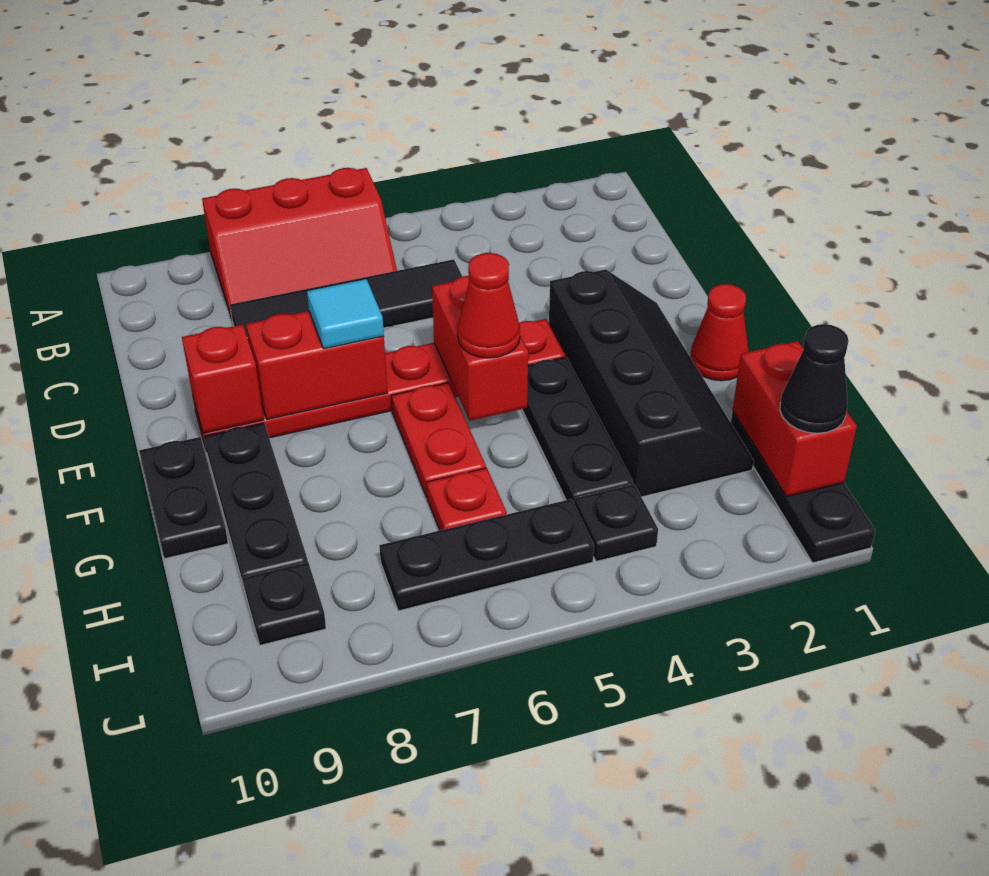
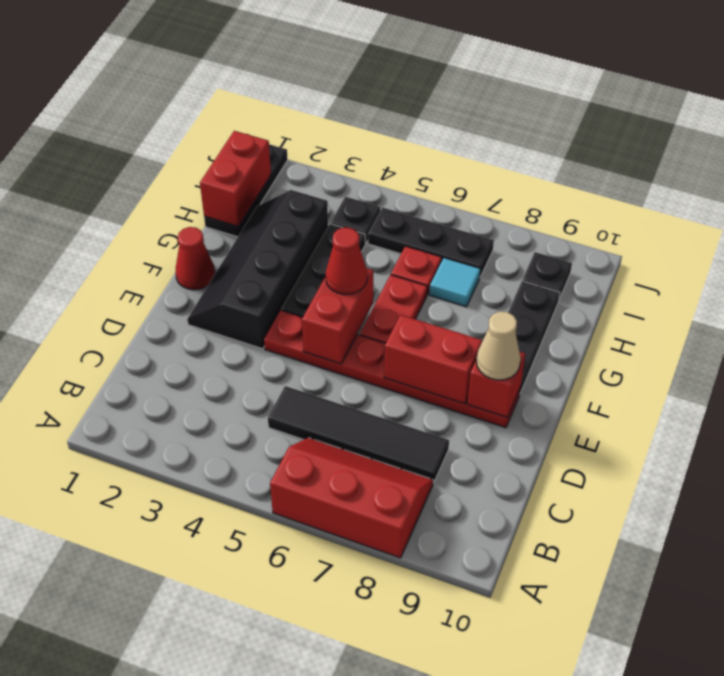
cyan tile E7 level 3 -> cyan tile H7 level 1
none -> tan cone E9 level 3
black plate F10:G10 level 1 -> none
black cone I1 level 3 -> none

